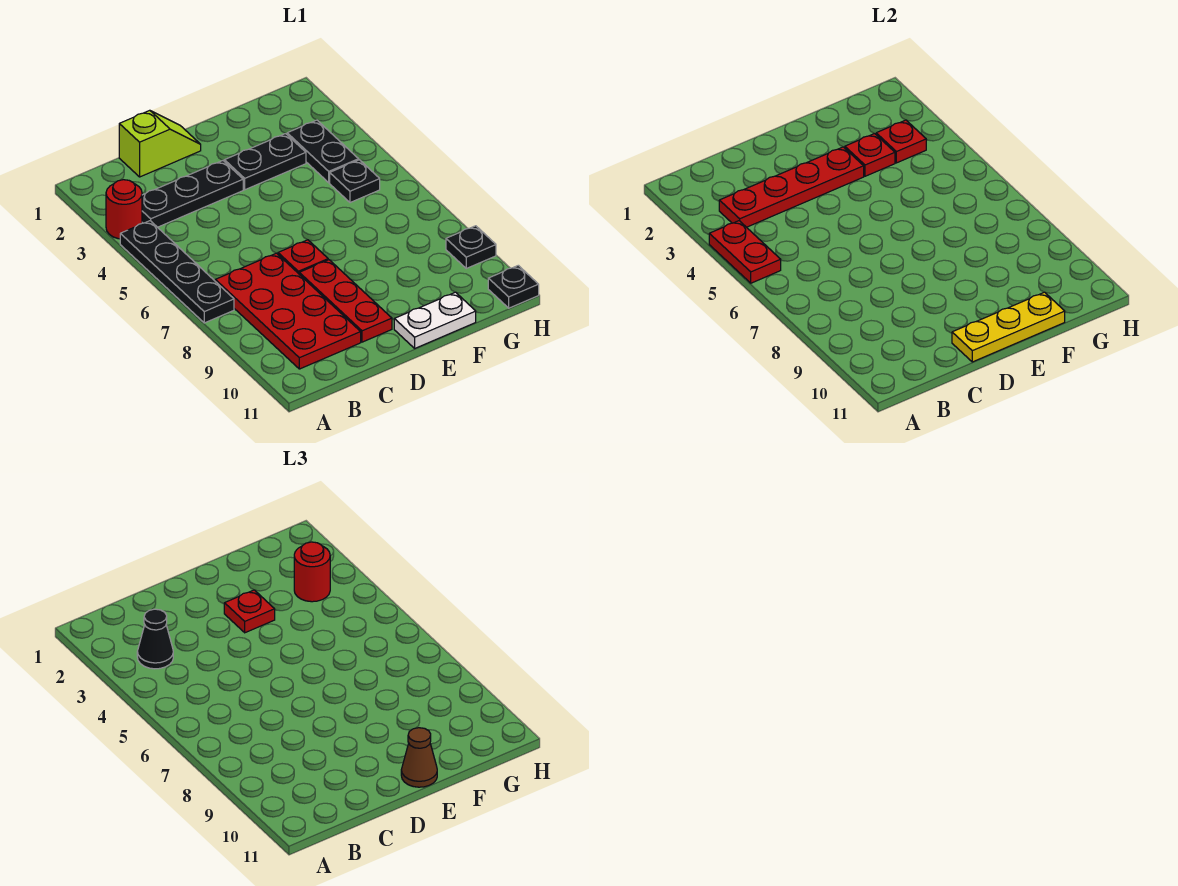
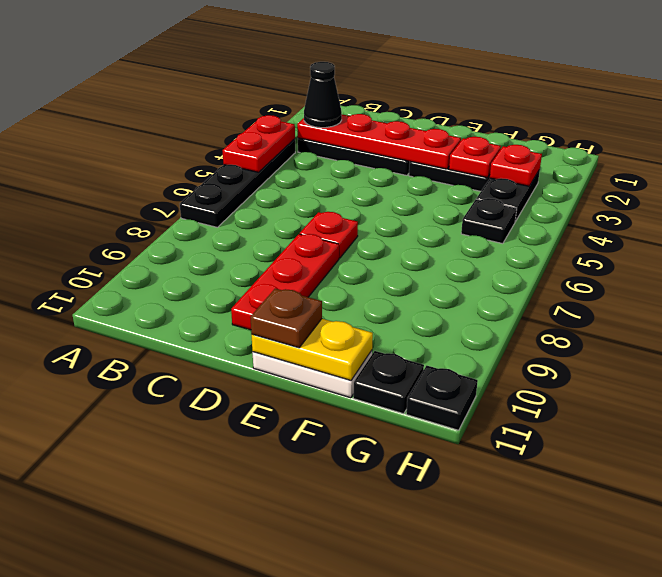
red round brick A3 level 1 -> none
red plate B7:C10 level 1 -> none
lime slope C1:D1 level 1 top C -> none
yellow plate D11:F11 level 2 -> yellow plate E11:F11 level 2
red plate E3 level 3 -> none
brown cone E11 level 3 -> brown plate E11 level 3
red round brick G3 level 3 -> none
black plate H9 level 1 -> black plate G11 level 1

